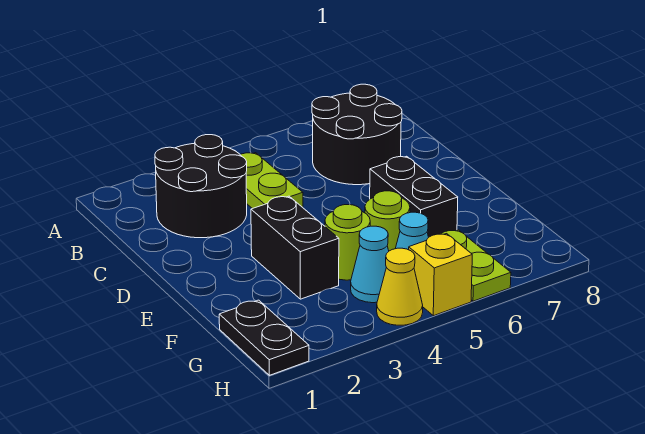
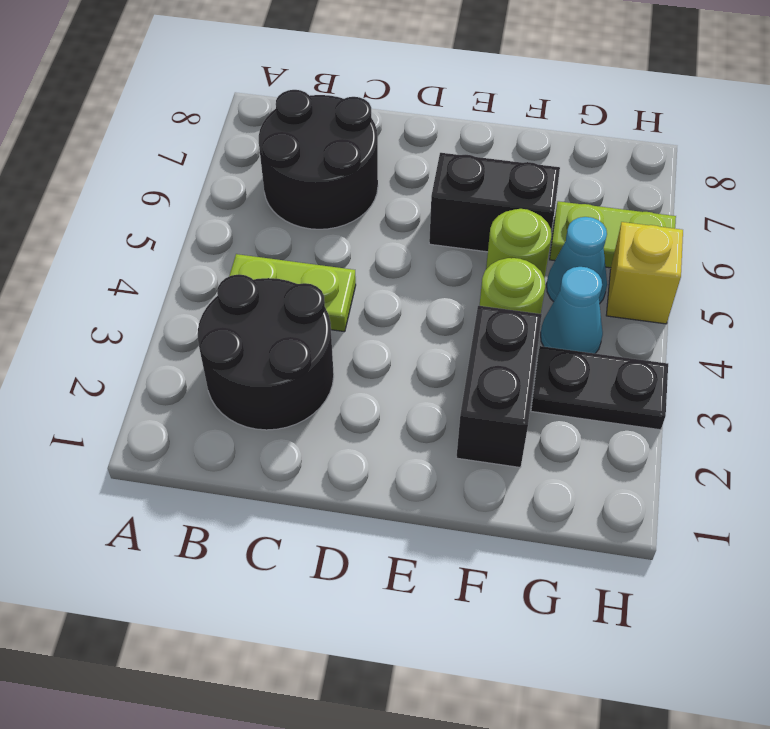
black brick E3:F3 level 1 -> black brick F2:F3 level 1
black plate G1:H1 level 1 -> black plate G3:H3 level 1
yellow cone H4 level 1 -> none

